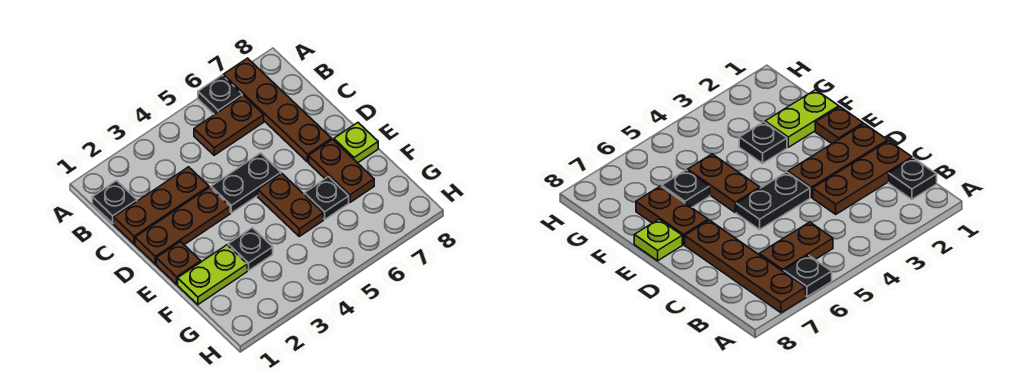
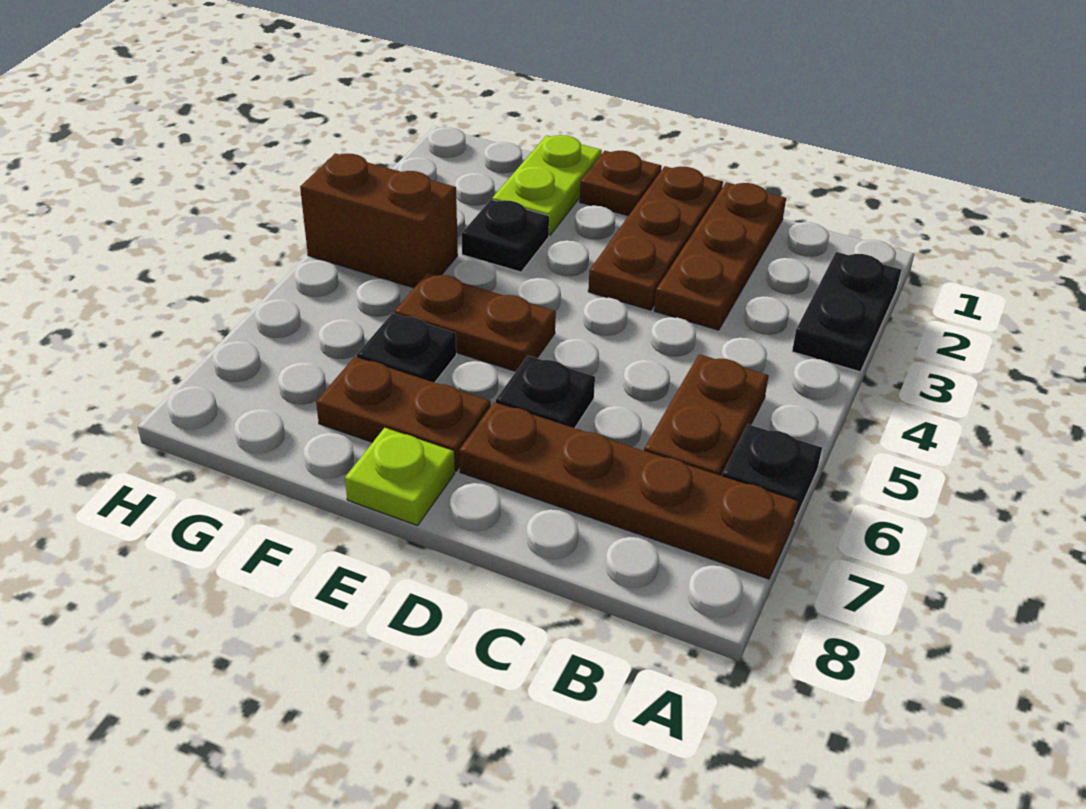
black plate B1 level 1 -> black plate D6 level 1
black plate D4:D5 level 1 -> black plate A2:A3 level 1
none -> brown brick G4:H4 level 1

